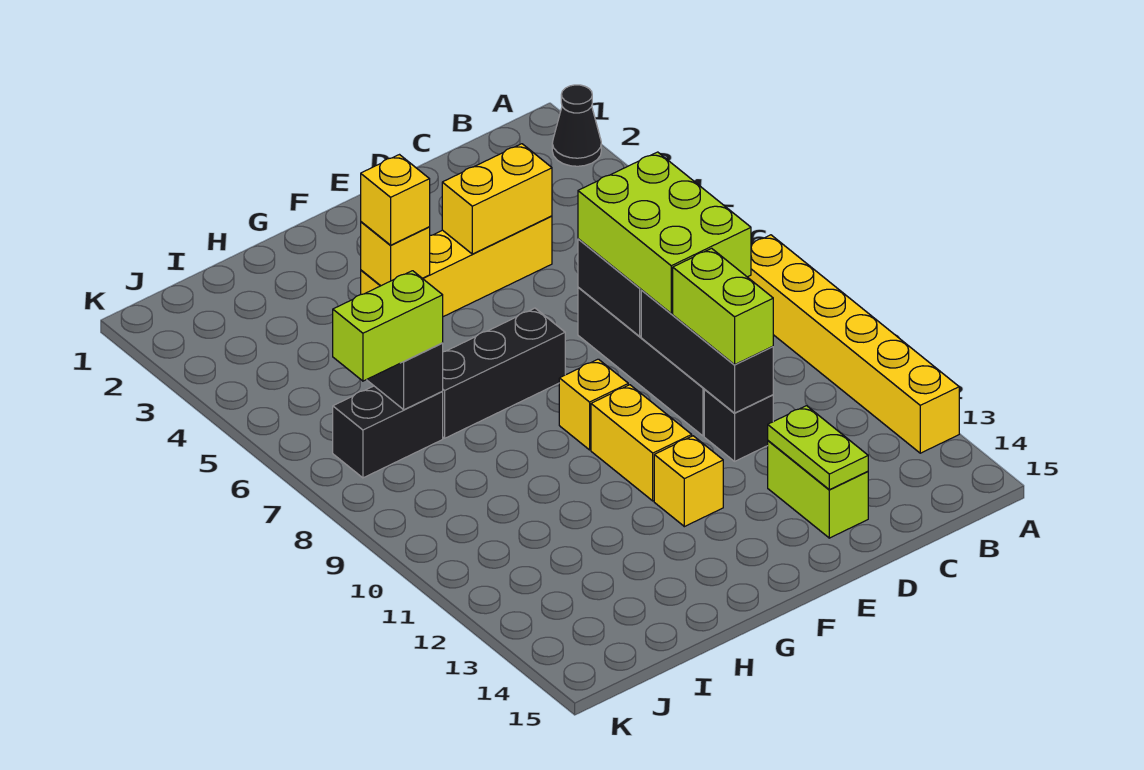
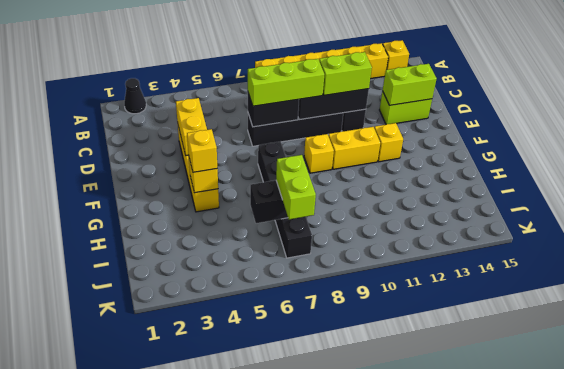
none -> yellow brick A14 level 1
lime brick C7:D9 level 3 -> lime brick D7:D9 level 3
lime plate D13:D14 level 2 -> lime brick D13:D14 level 2

